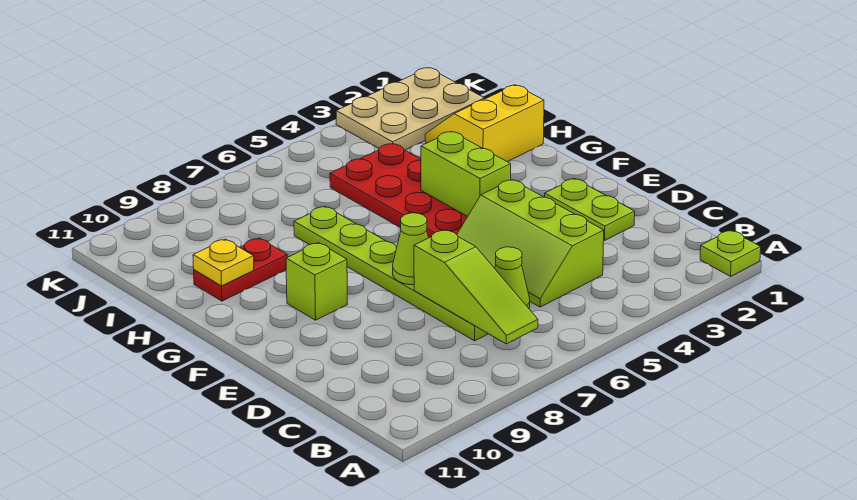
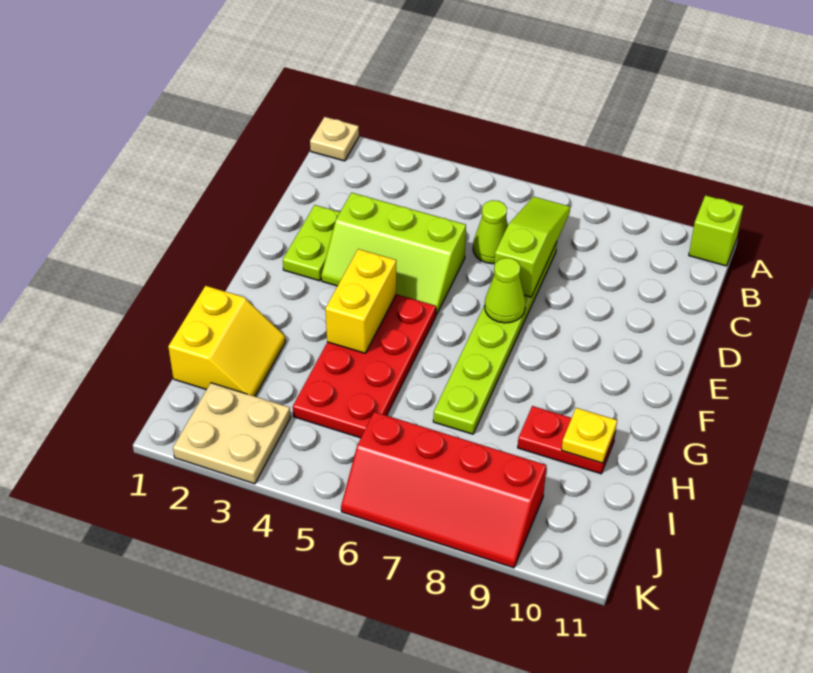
lime plate A1 level 1 -> tan plate A1 level 1
lime slope C4:E5 level 1 top 4 -> lime slope D3:E5 level 1 top D
lime brick F4:G4 level 2 -> yellow brick F4:G4 level 2
lime brick F9 level 1 -> lime brick A11 level 1
yellow slope H1:I2 level 1 top H -> yellow slope H1:I2 level 1 top 1
tan plate J1:K3 level 1 -> tan plate J2:K3 level 1
none -> red slope J6:K9 level 1 top J

